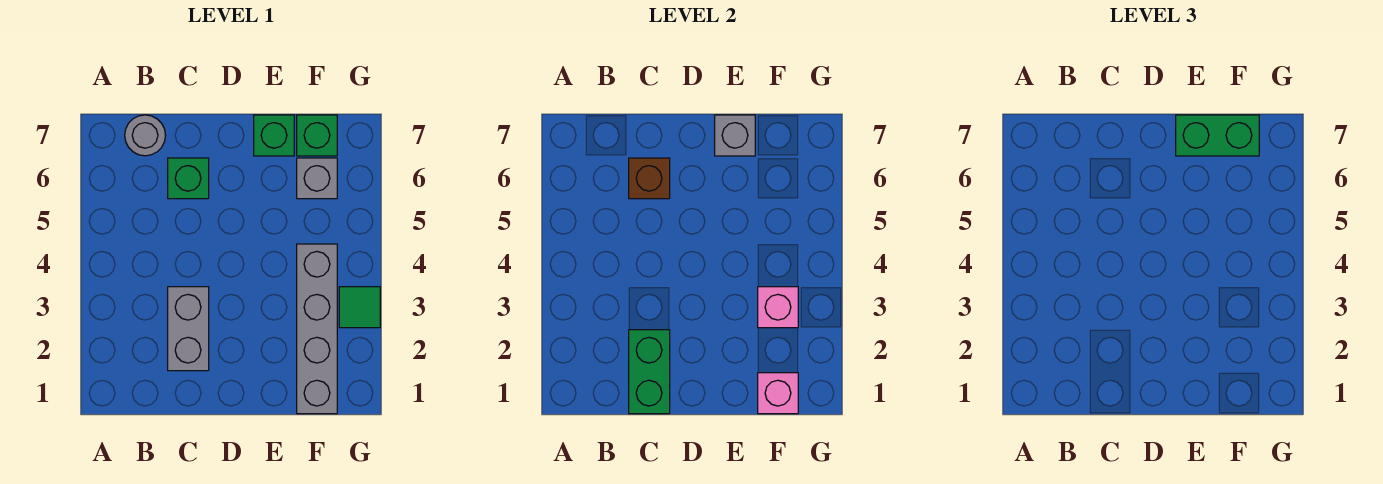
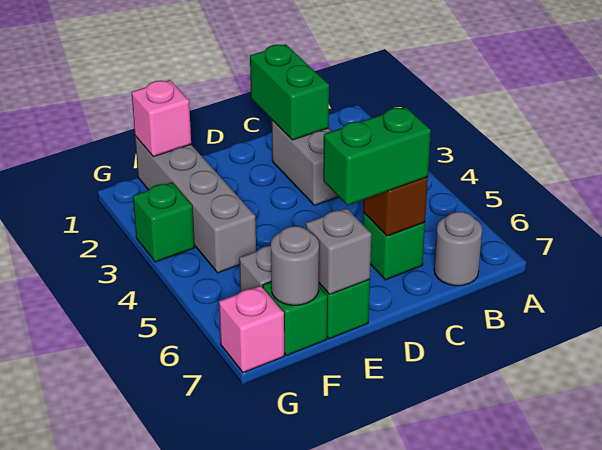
green brick E7:F7 level 3 -> green brick C6:D6 level 3
pink brick F3 level 2 -> pink brick G7 level 1
none -> grey round brick F7 level 2
green tile G3 level 1 -> green brick G3 level 1

